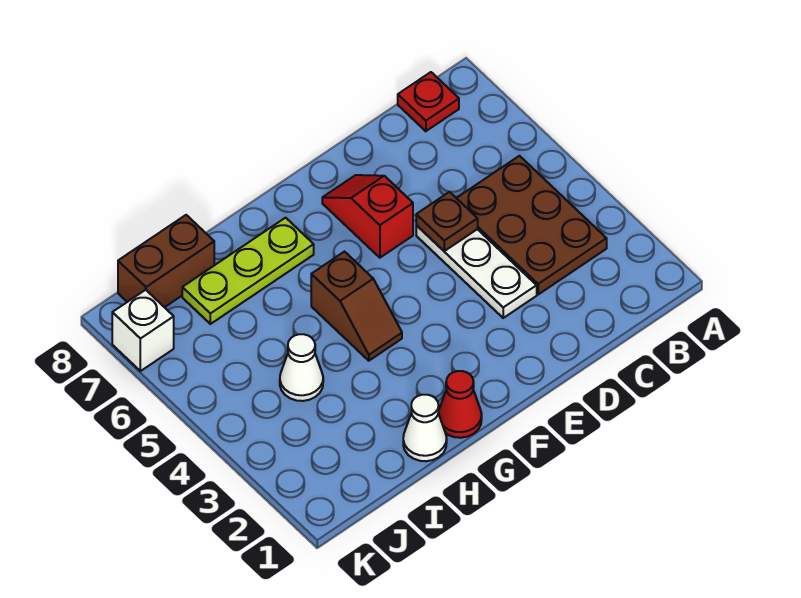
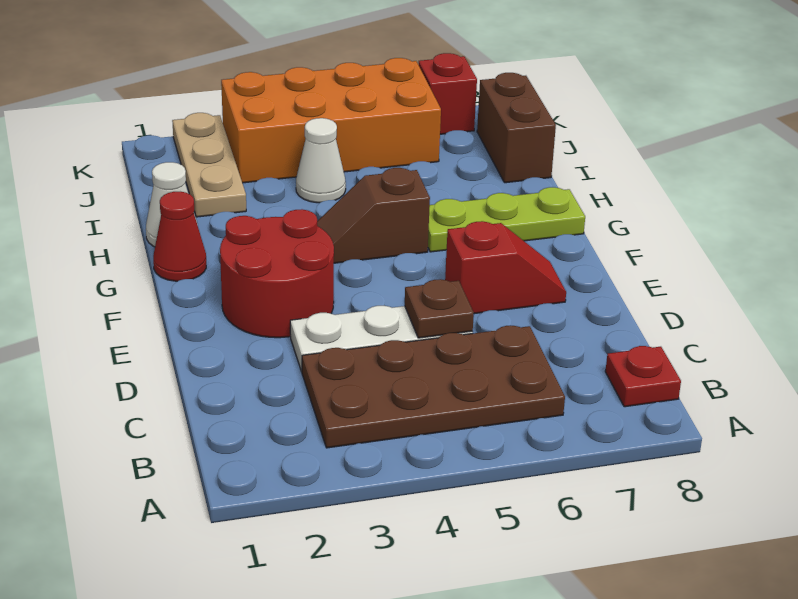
brown plate B3:C5 level 1 -> brown plate B3:C6 level 1
none -> red round brick E2:F3 level 1
lime plate G7:I7 level 1 -> lime plate G6:G8 level 1
none -> tan plate I2:K2 level 1
none -> orange brick J3:K6 level 1
white brick K7 level 1 -> red brick K7 level 1

